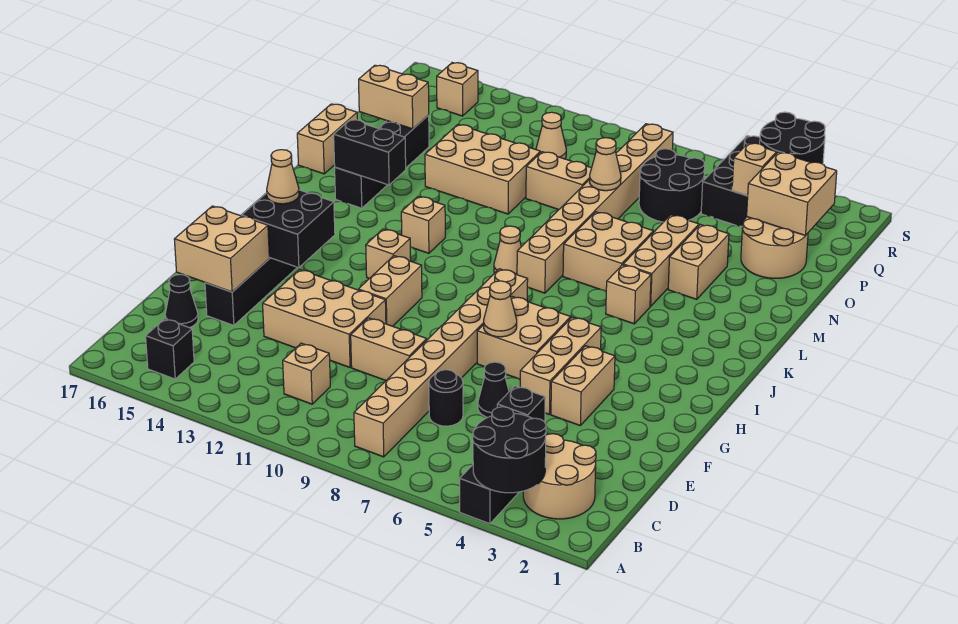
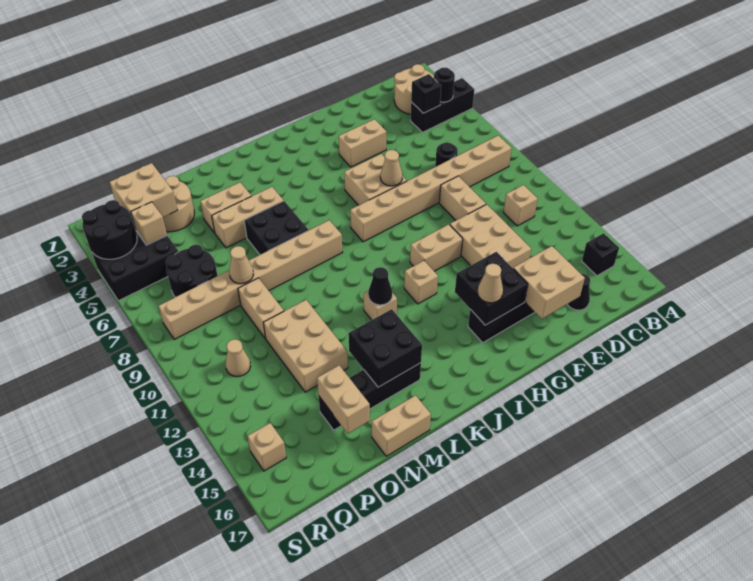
black round brick A3:B4 level 2 -> black round brick B4 level 2
black cone E6 level 1 -> black cone K12 level 2
tan brick F5:H5 level 1 -> none
tan brick K5 level 1 -> none
tan cone K9 level 1 -> none
tan brick L6:M7 level 1 -> black brick L6:M7 level 1
black brick L14:L15 level 2 -> black brick L14:M15 level 2

